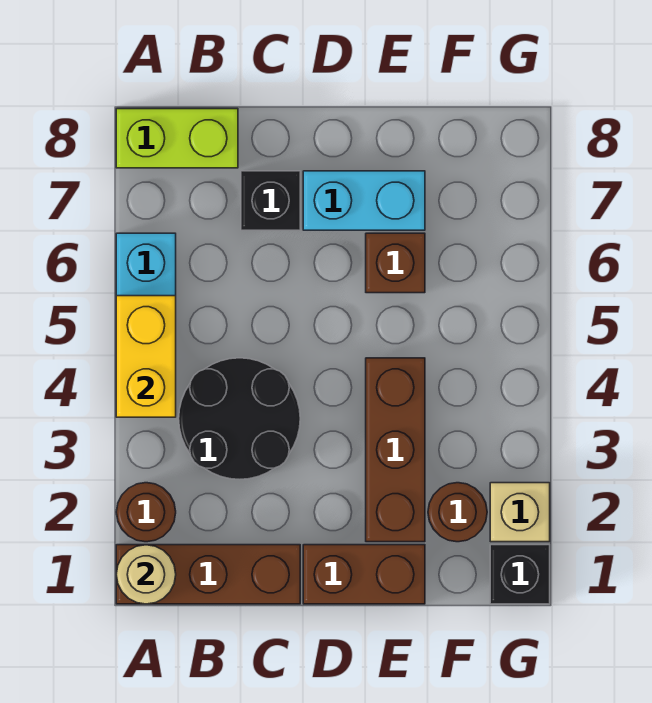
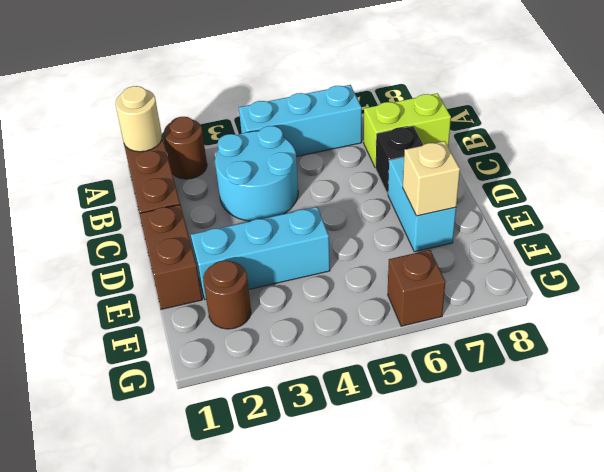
yellow brick A4:A5 level 2 -> none
lime brick A8:B8 level 1 -> lime brick B7:B8 level 1
black round brick B3:C4 level 1 -> cyan round brick B3:C4 level 1
brown brick E2:E4 level 1 -> cyan brick E2:E4 level 1
brown brick E6 level 1 -> brown brick G6 level 1
black brick G1 level 1 -> none
tan brick G2 level 1 -> tan brick E7 level 2

